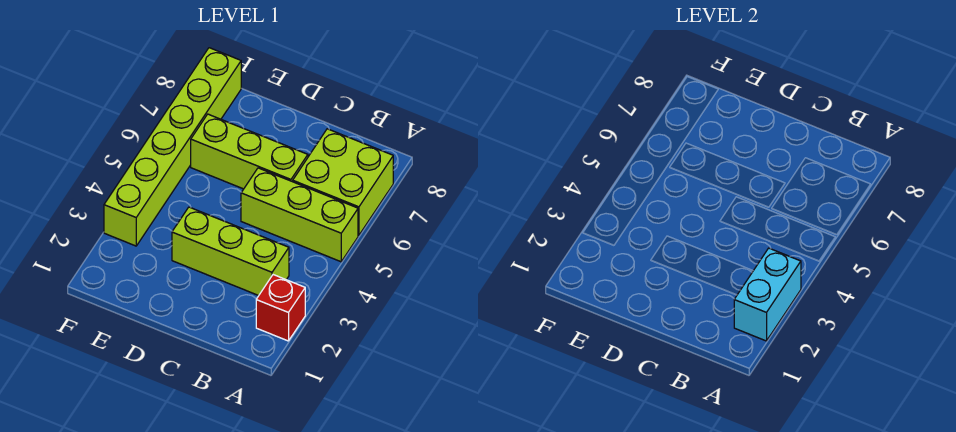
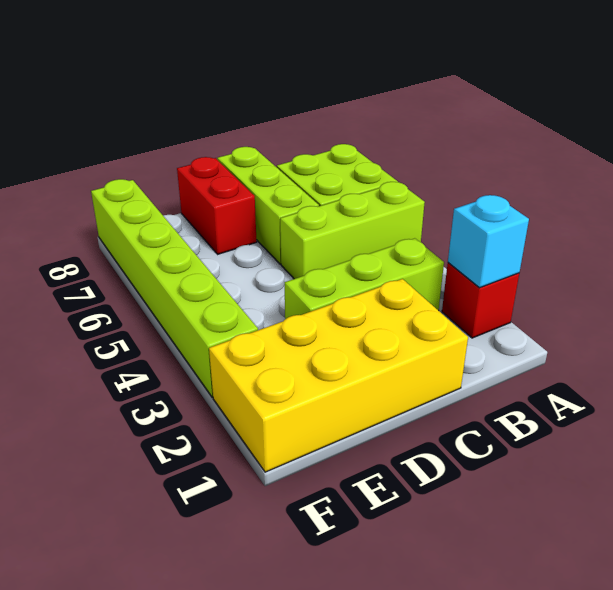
cyan brick A2:A3 level 2 -> cyan brick A2 level 2
none -> yellow brick C1:F2 level 1
lime brick C6:E6 level 1 -> lime brick C6:C8 level 1
none -> red brick D7:D8 level 1

